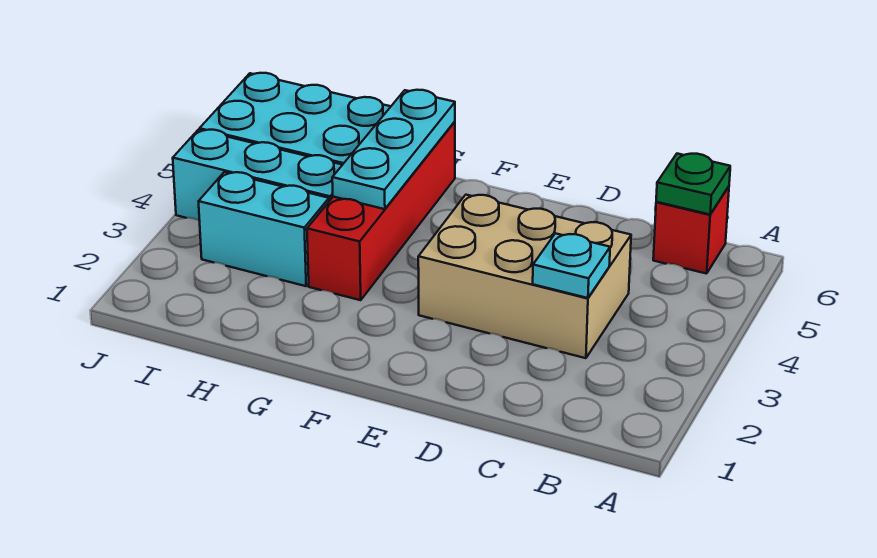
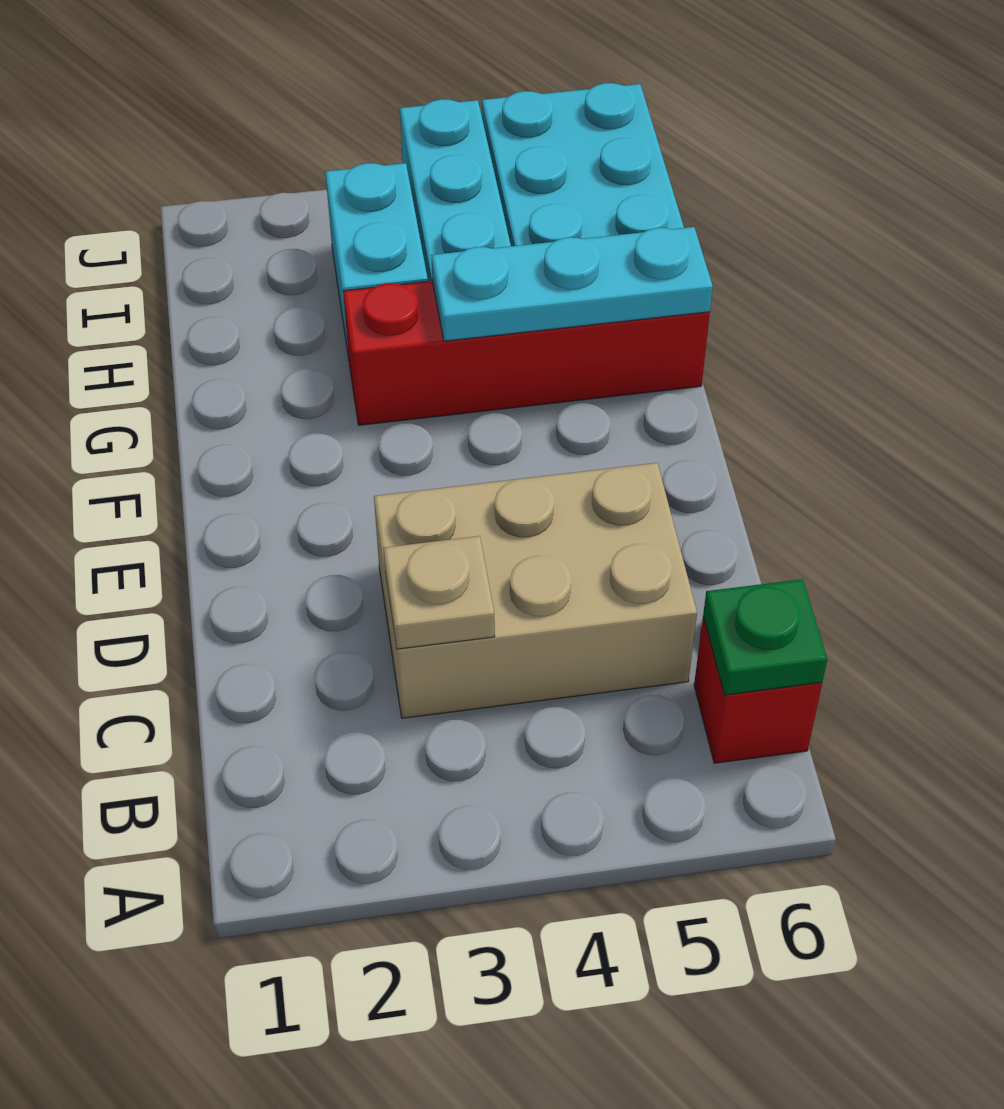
tan brick C3:E4 level 1 -> tan brick C3:D5 level 1
cyan plate C3 level 2 -> tan plate C3 level 2

